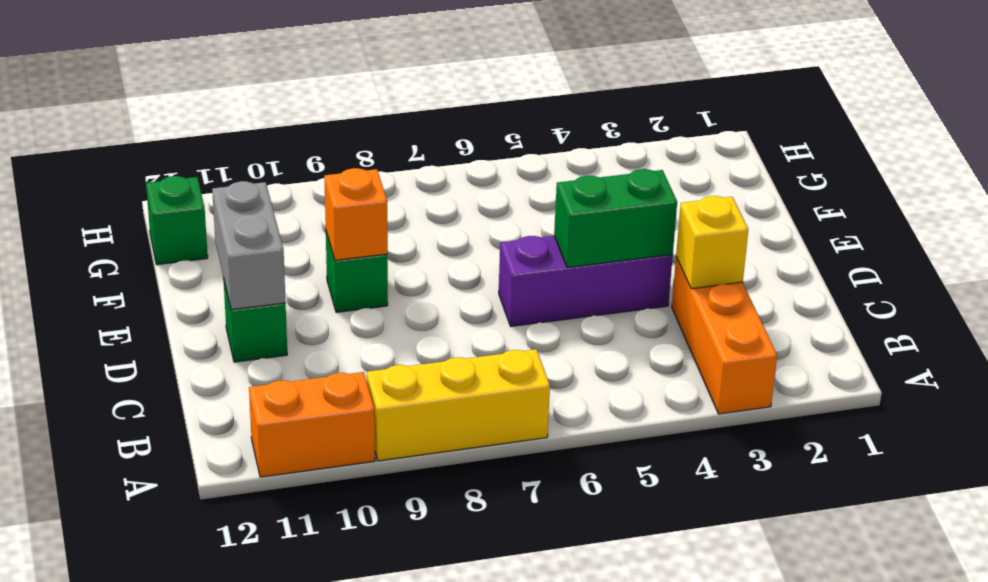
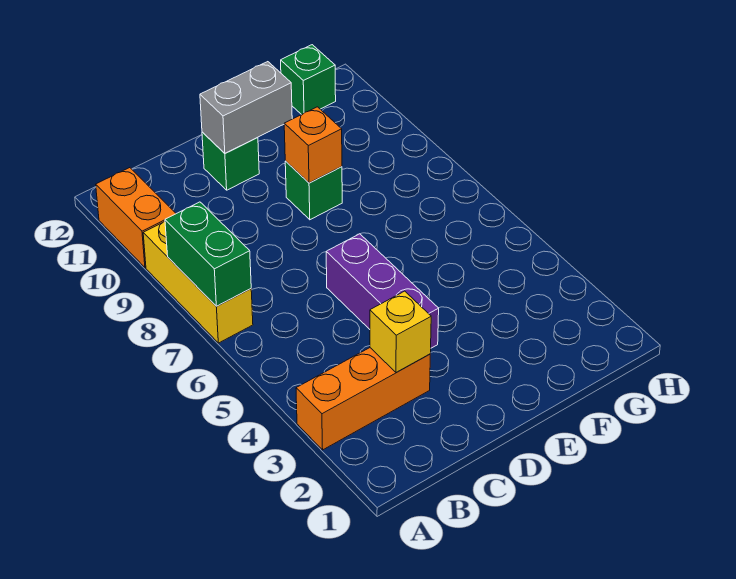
green brick D4:D5 level 2 -> green brick A7:A8 level 2

